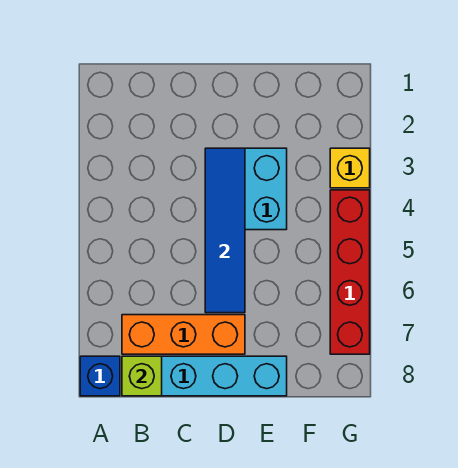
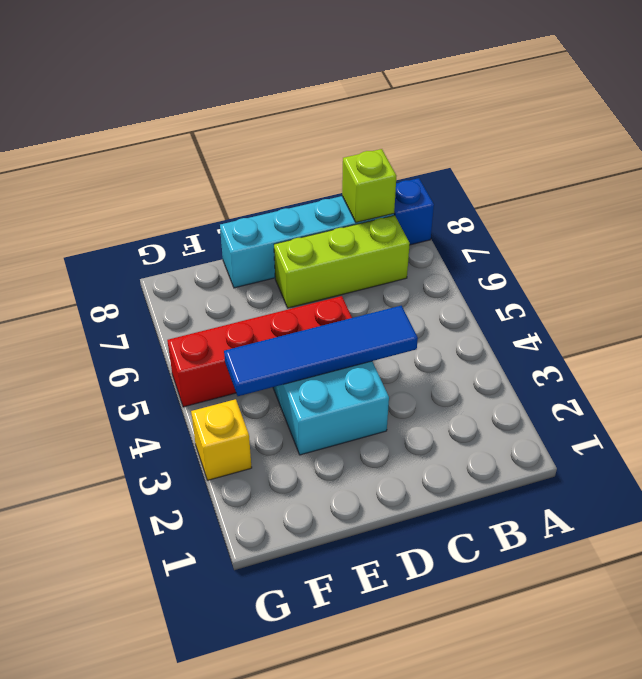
orange brick B7:D7 level 1 -> lime brick B7:D7 level 1
blue tile D3:D6 level 2 -> blue tile C4:F4 level 2
red brick G4:G7 level 1 -> red brick D5:G5 level 1

